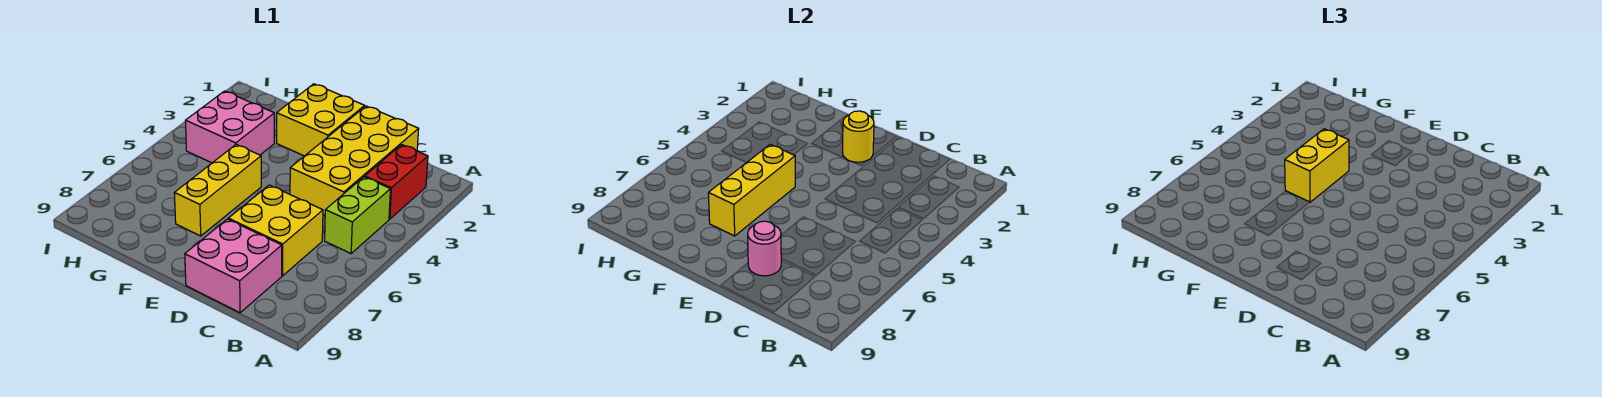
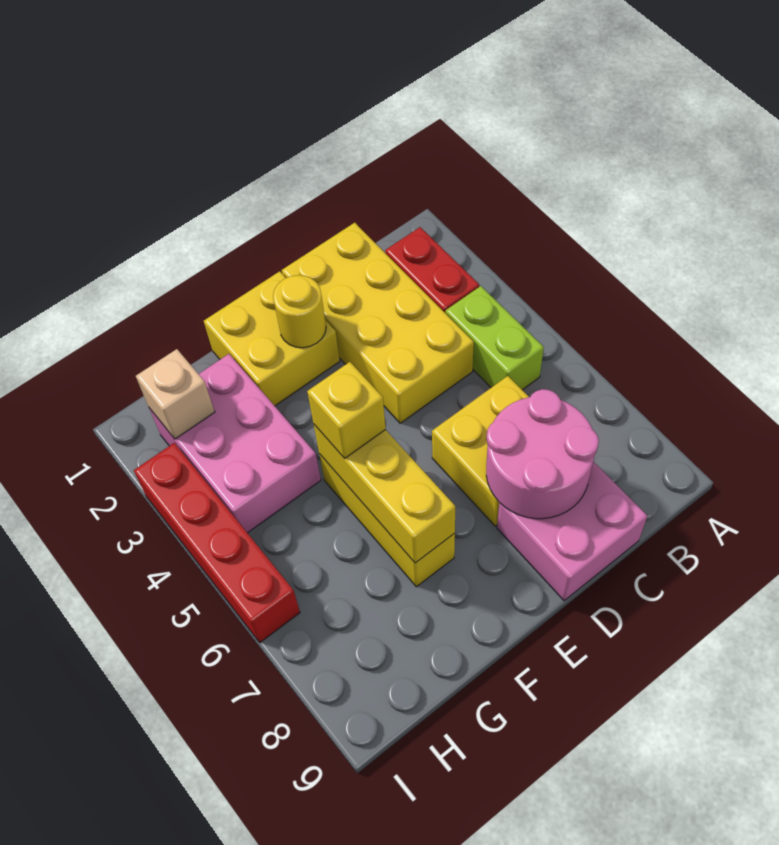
pink round brick D8 level 2 -> pink round brick C7:D8 level 2
yellow brick F4:F5 level 3 -> yellow brick F5 level 3
pink brick G3:H4 level 1 -> pink brick G2:H4 level 1
none -> tan brick H2 level 2
none -> red brick I3:I6 level 1

